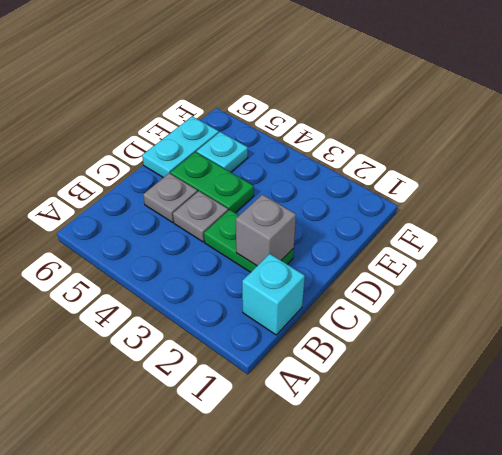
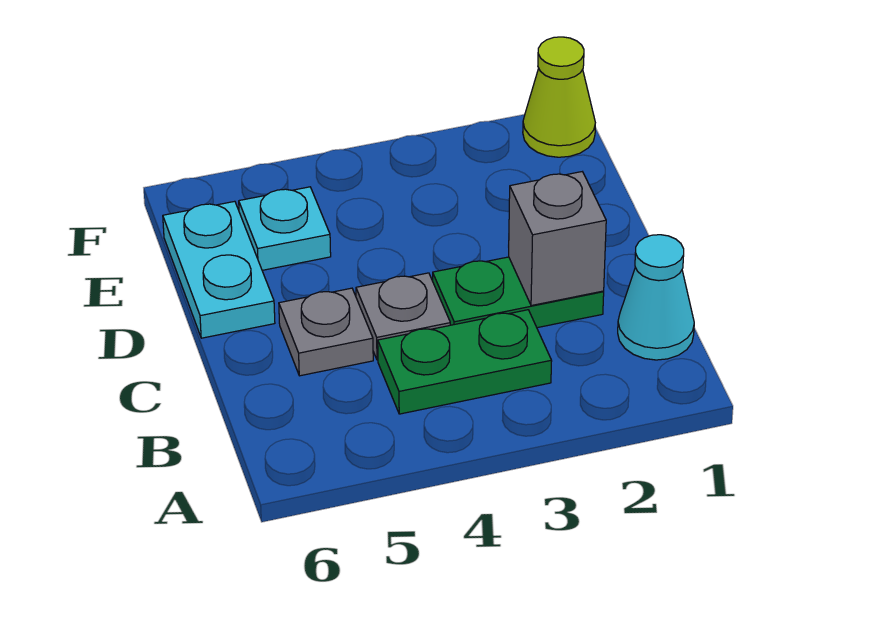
cyan brick B1 level 1 -> cyan cone B1 level 1
green plate D4:D5 level 1 -> green plate B3:B4 level 1
none -> lime cone F1 level 1

